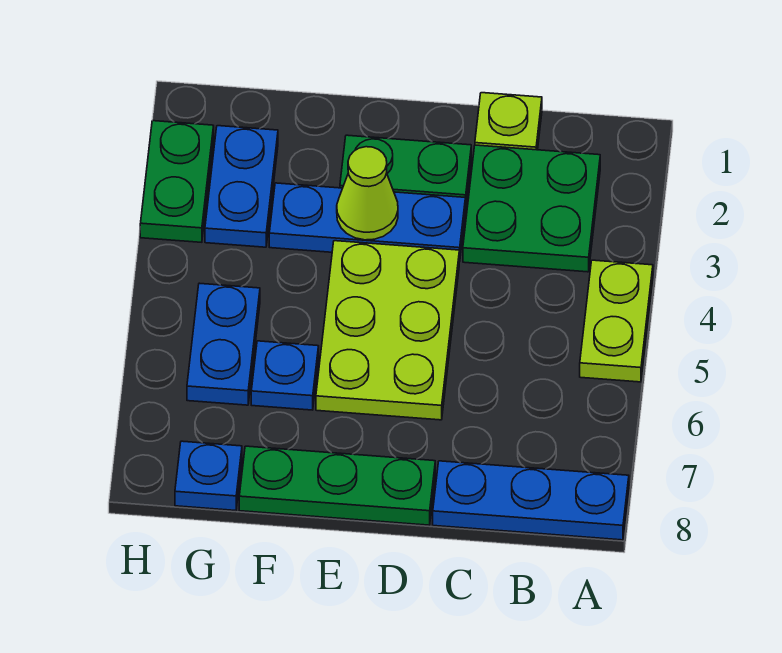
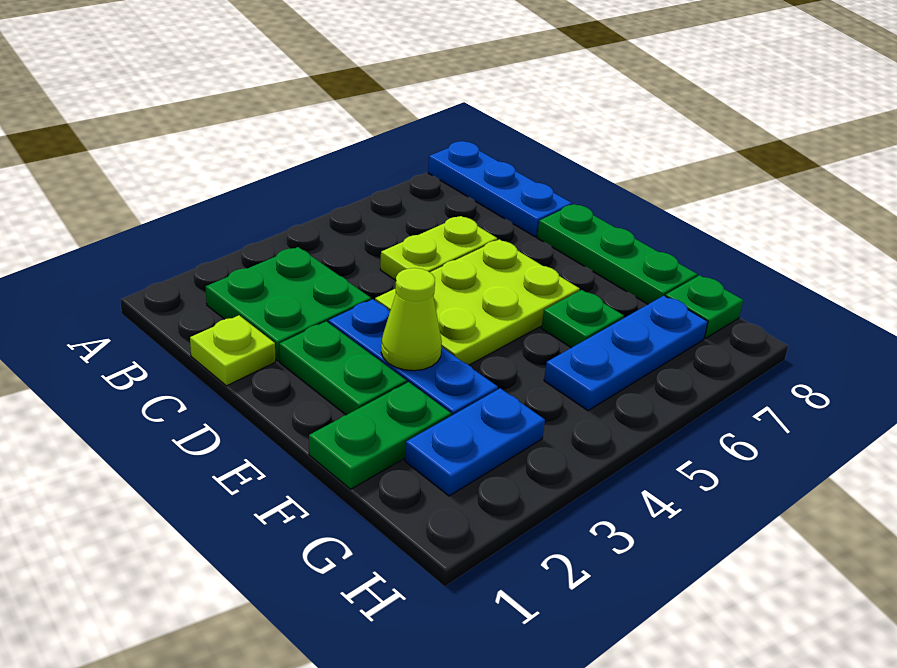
lime plate A4:A5 level 1 -> lime plate C5:C6 level 1
blue plate F6 level 1 -> green plate F6 level 1
blue plate G5:G6 level 1 -> blue plate G5:G7 level 1
blue plate G8 level 1 -> green plate G8 level 1
green plate H2:H3 level 1 -> green plate F1:F2 level 1

